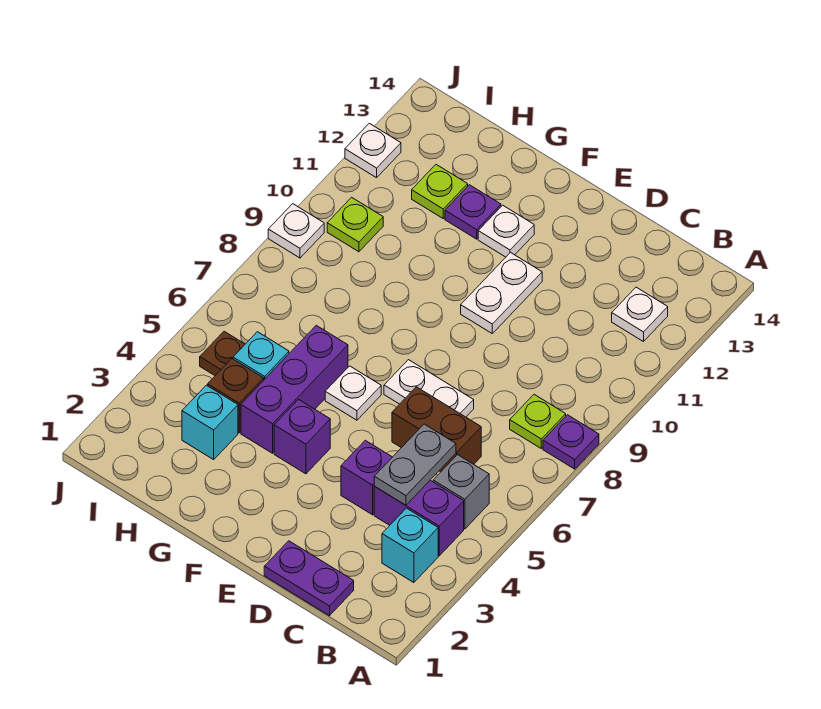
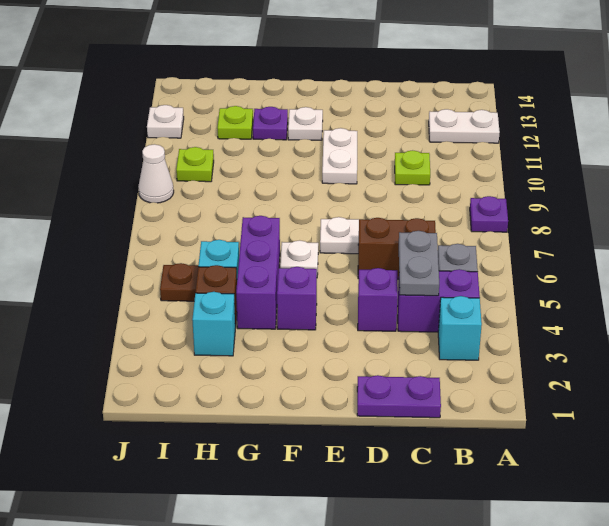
lime plate B8 level 1 -> lime plate C10 level 1
white plate B12 level 1 -> white plate A12:B12 level 1
white plate J9 level 1 -> white cone J9 level 1

